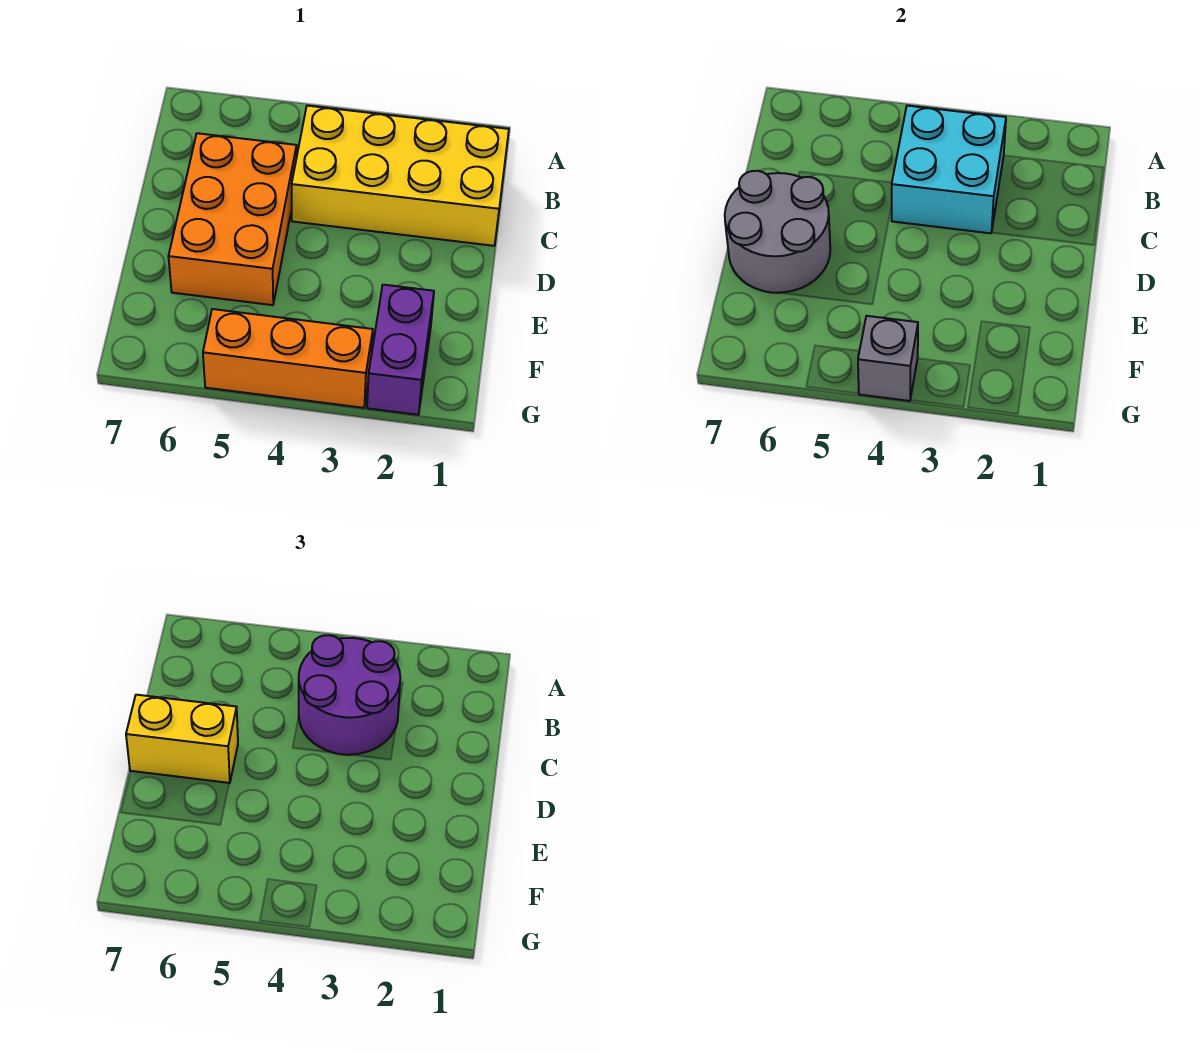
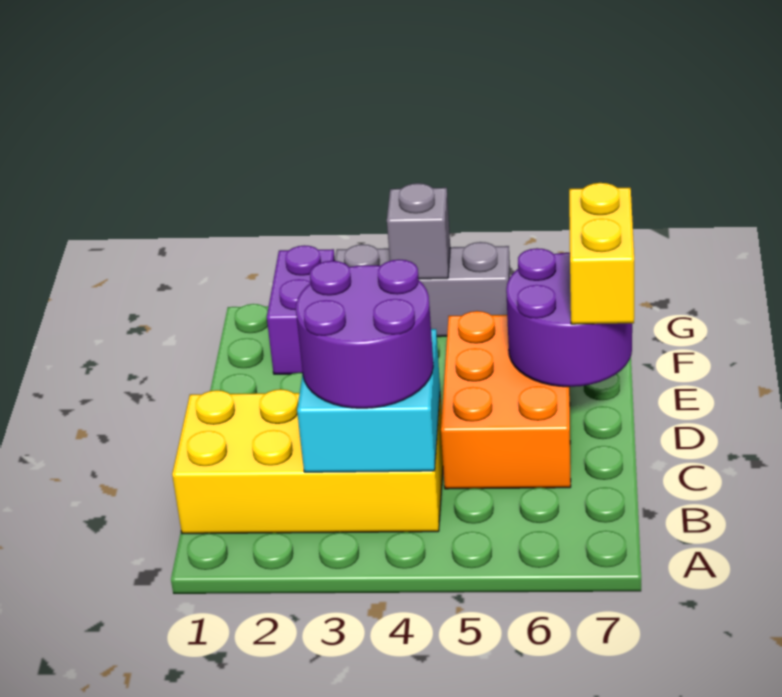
grey round brick D6:E7 level 2 -> purple round brick D6:E7 level 2
yellow brick D6:D7 level 3 -> yellow brick D7:E7 level 3
orange brick G3:G5 level 1 -> grey brick G3:G5 level 1

